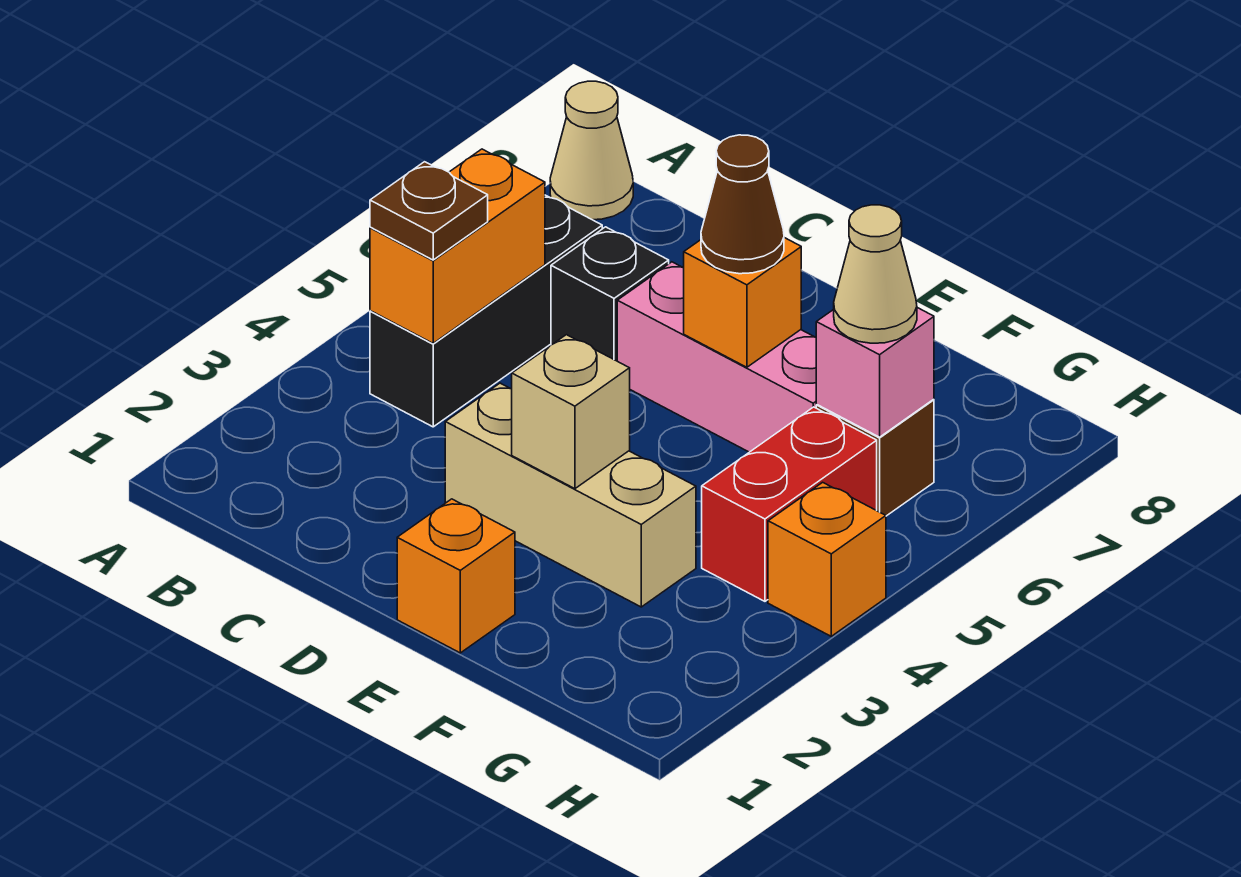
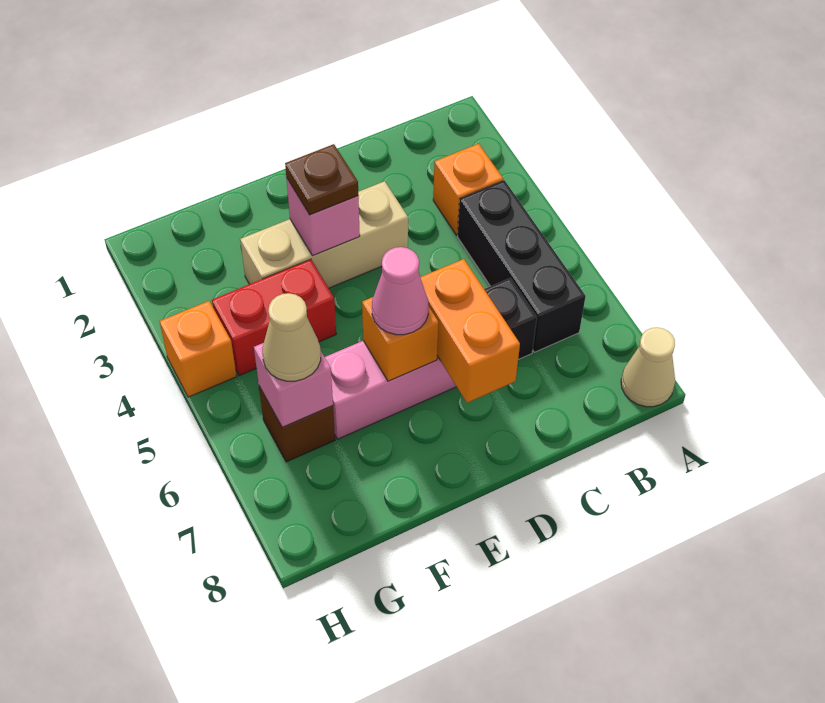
orange brick B4:B5 level 2 -> orange brick D6:D7 level 2
brown plate B4 level 3 -> brown plate E3 level 3
orange brick E1 level 1 -> orange brick B3 level 1
tan brick E3 level 2 -> pink brick E3 level 2
brown cone E6 level 3 -> pink cone E6 level 3
red brick G4:G5 level 1 -> red brick F4:G4 level 1

